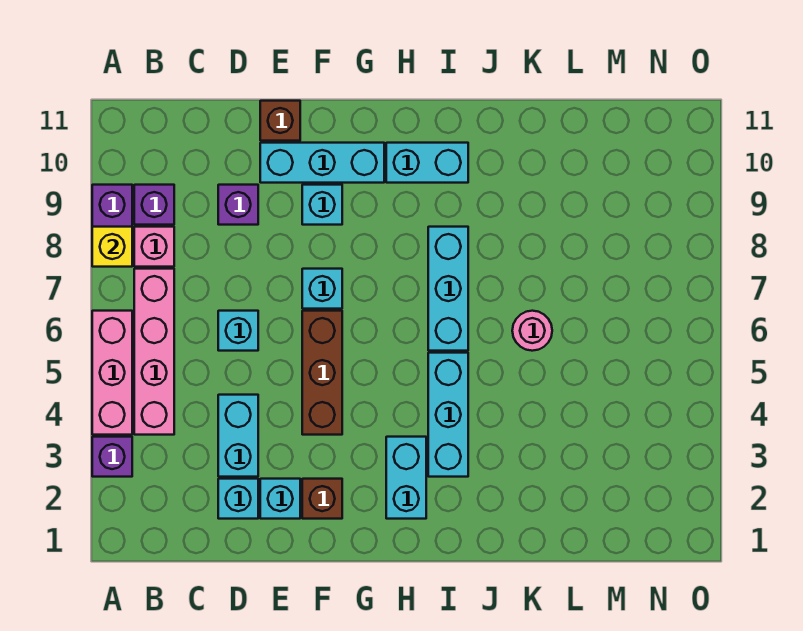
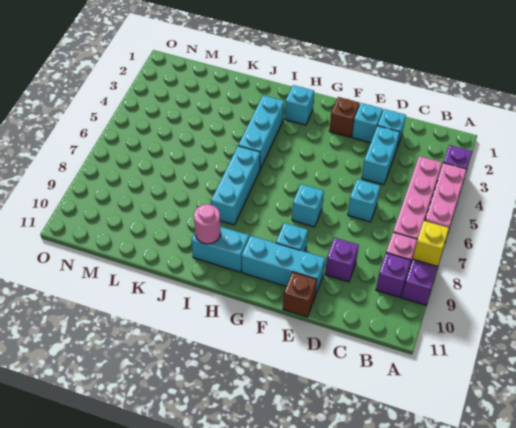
brown brick F4:F6 level 1 -> none
cyan brick H2:H3 level 1 -> cyan brick H2 level 1
pink round brick K6 level 1 -> pink round brick I10 level 2

